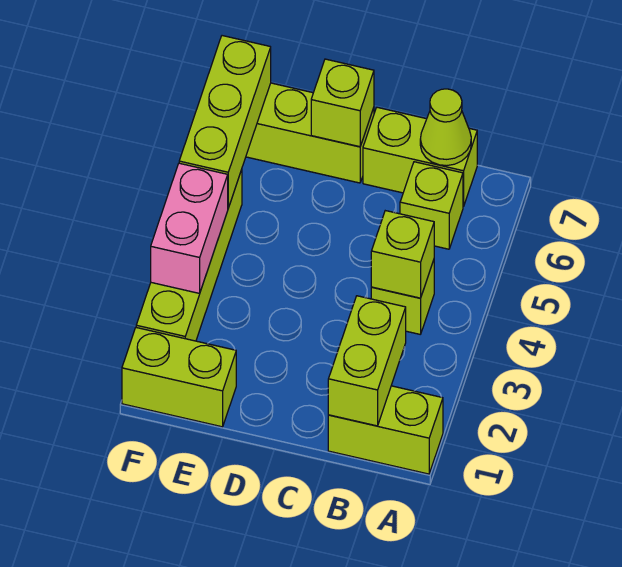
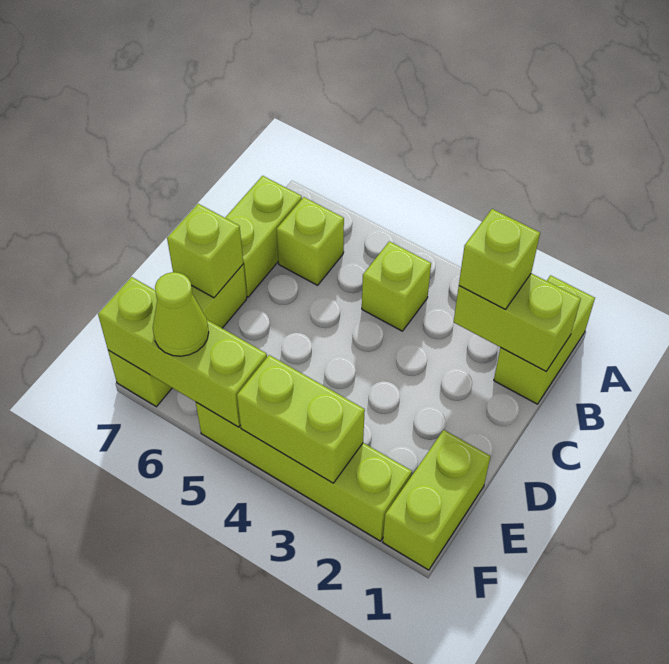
lime brick B4 level 2 -> lime brick B2 level 3
lime cone B7 level 2 -> lime cone F6 level 3
pink brick F3:F4 level 2 -> lime brick F3:F4 level 2

